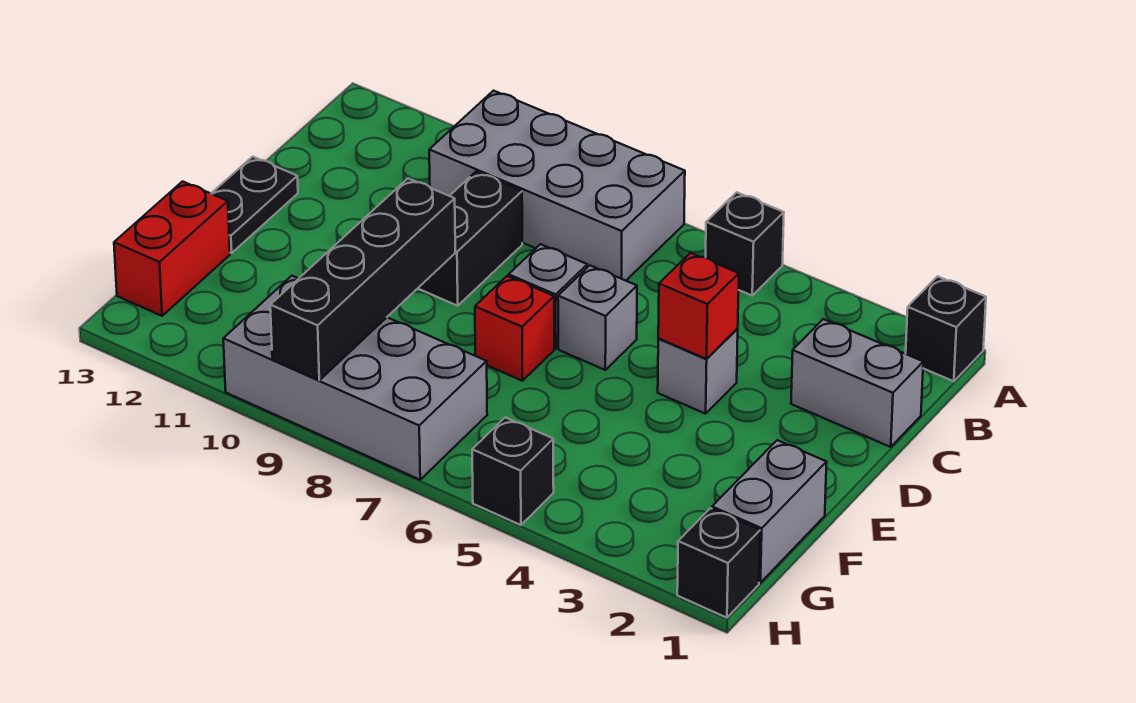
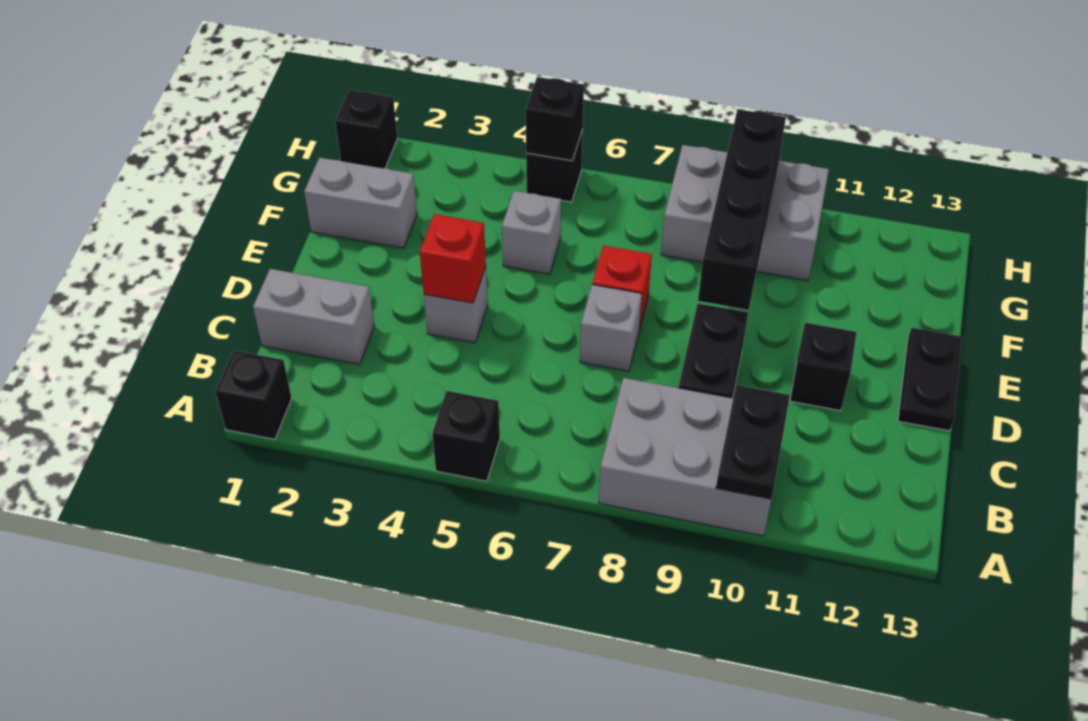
grey brick A7:B10 level 1 -> grey brick A8:B10 level 1
none -> black plate A10:B10 level 2
grey brick D6 level 1 -> grey brick F5 level 1
none -> black brick D11 level 1
grey brick F1:G1 level 1 -> grey brick F1:F2 level 1
red brick F13:G13 level 1 -> none
grey brick G7:H10 level 1 -> grey brick G8:H10 level 1
none -> black brick H5 level 2

